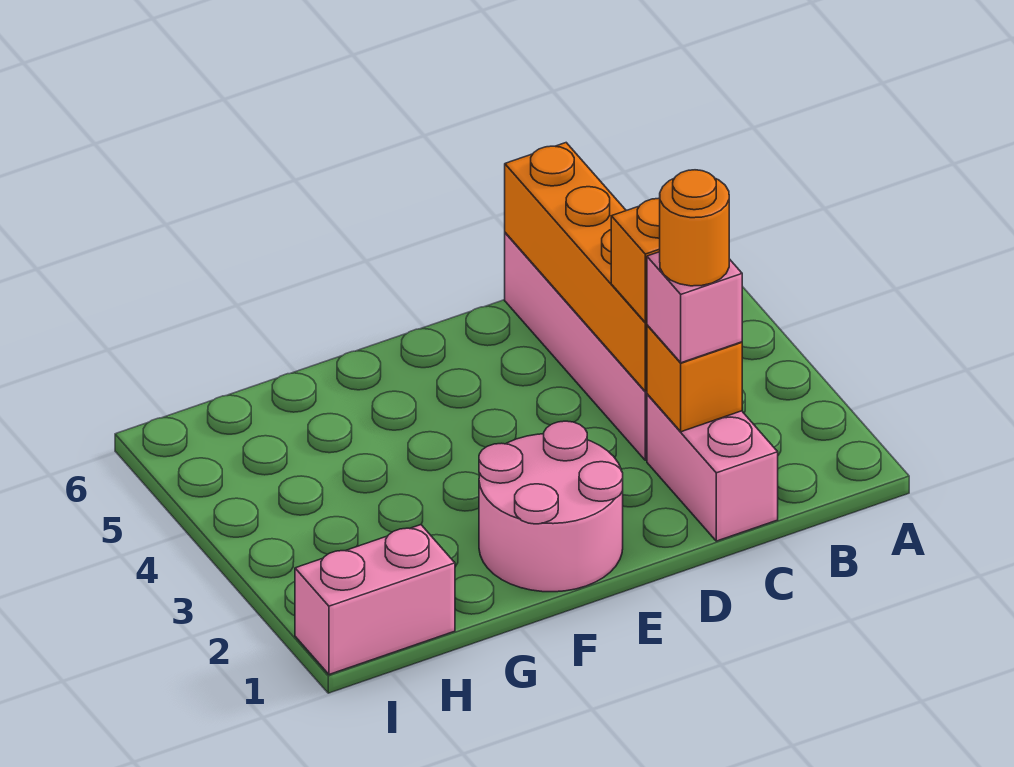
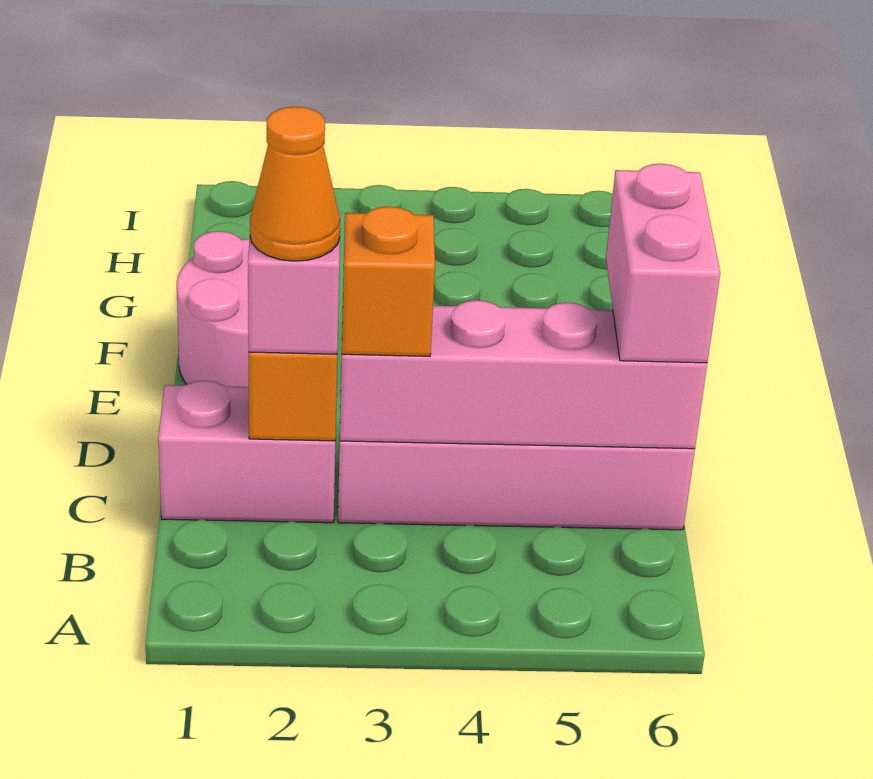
orange round brick C2 level 4 -> orange cone C2 level 4
orange brick C3:C6 level 2 -> pink brick C3:C6 level 2
pink brick H1:I1 level 1 -> pink brick C6:D6 level 3

